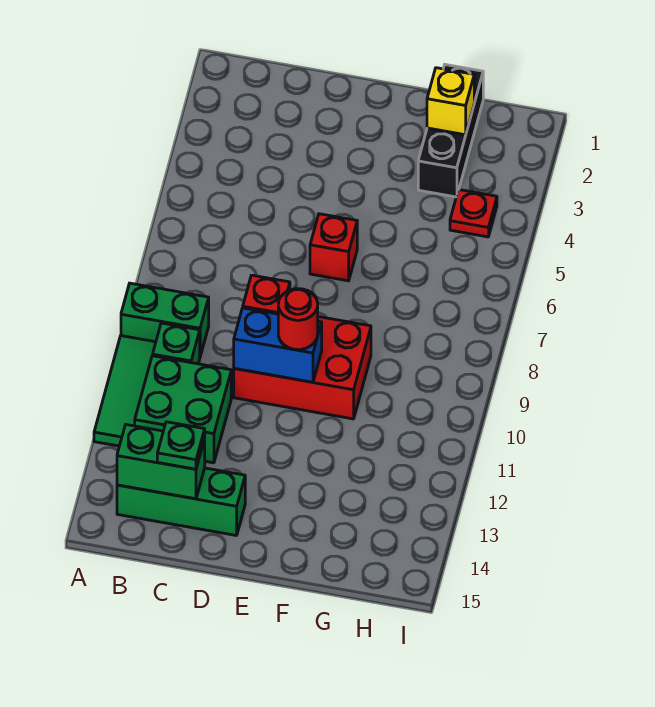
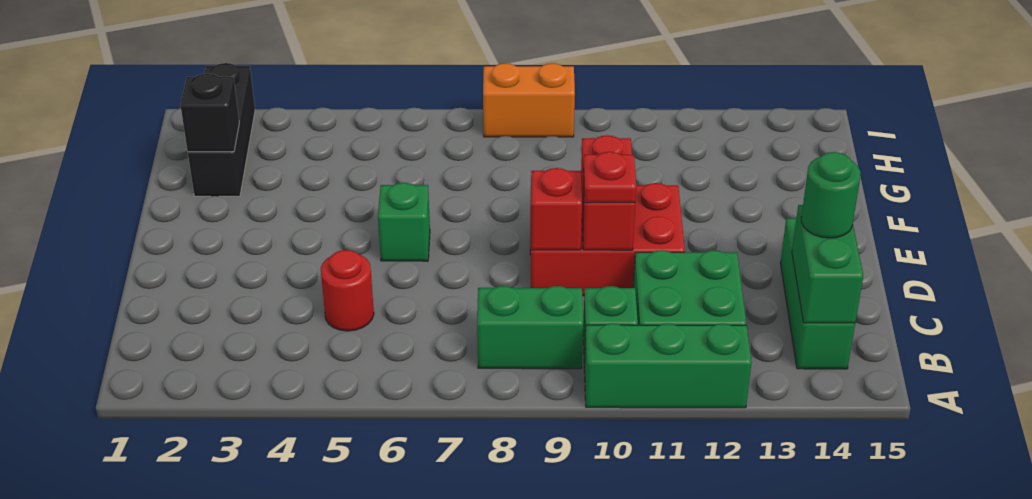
green brick A9:B9 level 1 -> green brick B8:B9 level 1
green tile A10:A12 level 1 -> green brick A10:A12 level 1
green plate C14 level 3 -> green round brick C14 level 3
red brick D9:F10 level 1 -> red brick D9:E11 level 1
blue brick D10:E10 level 2 -> red brick D10:E10 level 2
red brick E6 level 1 -> green brick E6 level 1
red round brick E10 level 3 -> red round brick C5 level 1
black brick G1:G3 level 1 -> black brick G2:I2 level 1
yellow brick G2 level 2 -> black brick G2 level 2
red plate H4 level 1 -> red plate D10 level 3
none -> orange brick I8:I9 level 1

